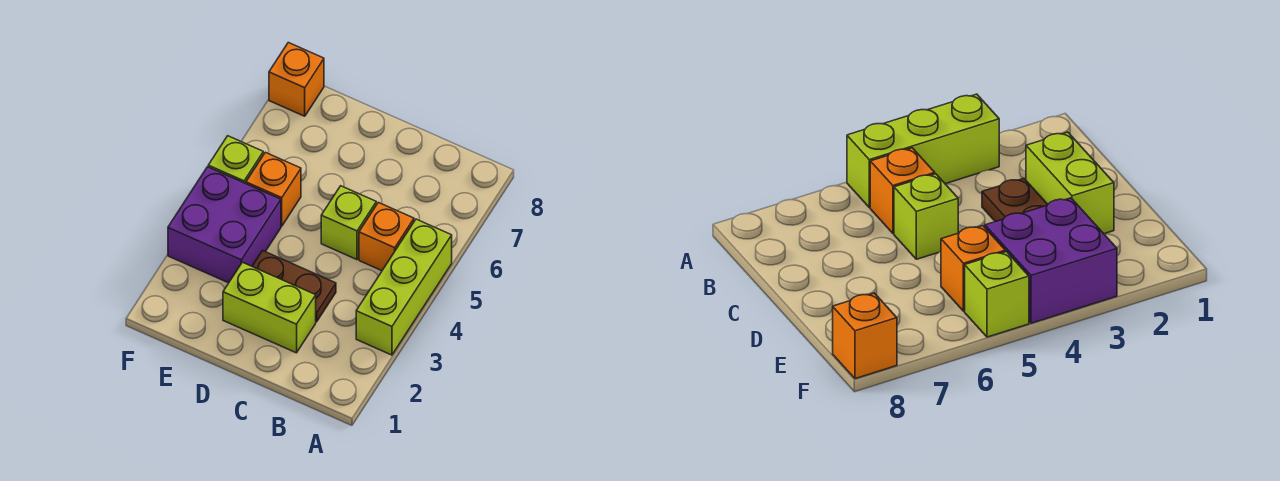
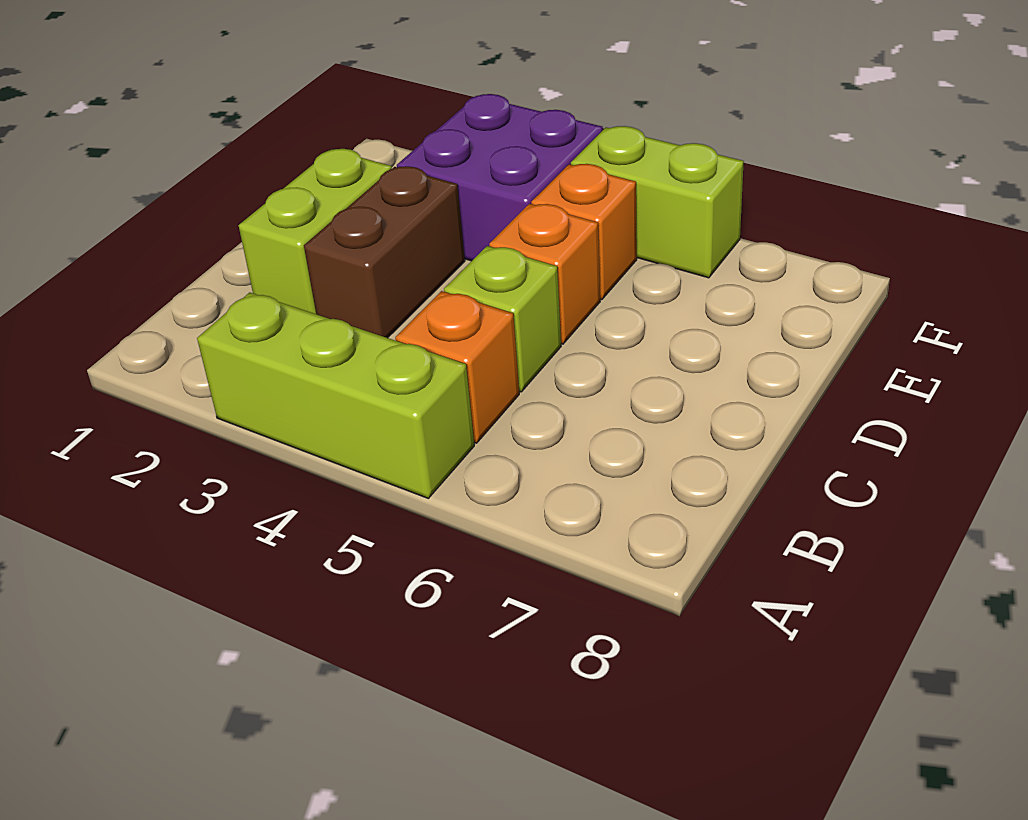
brown plate C3:D3 level 1 -> brown brick C3:D3 level 1
lime brick F5 level 1 -> lime brick F5:F6 level 1
orange brick F8 level 1 -> orange brick D5 level 1

